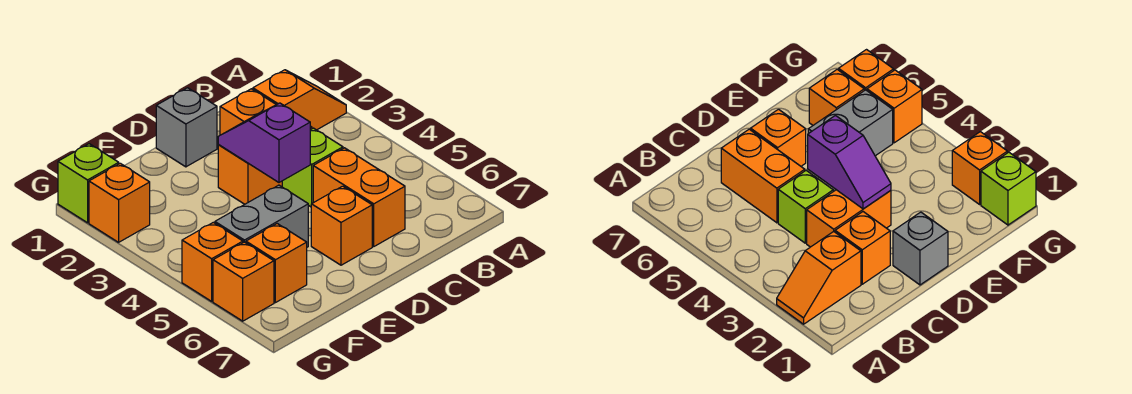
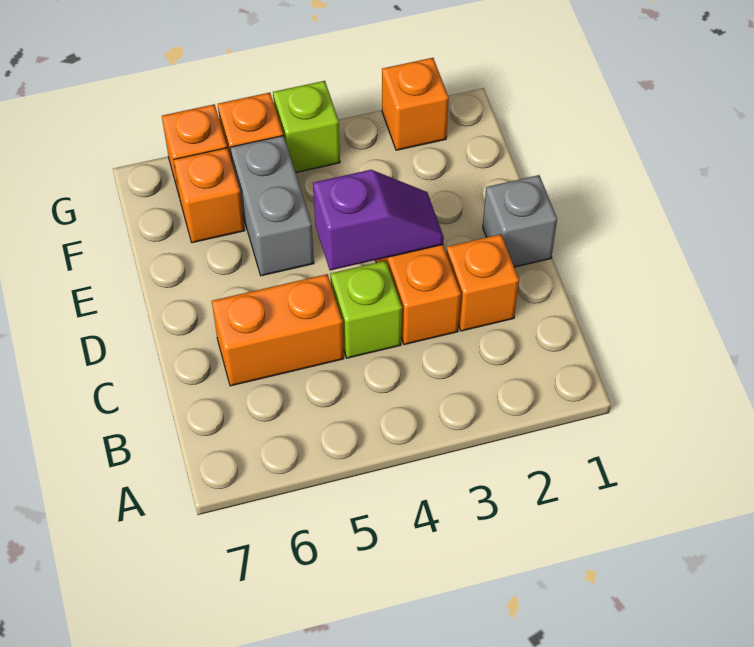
orange slope A2:B2 level 1 top B -> none
orange brick D6 level 1 -> none
lime brick G1 level 1 -> lime brick G4 level 1

